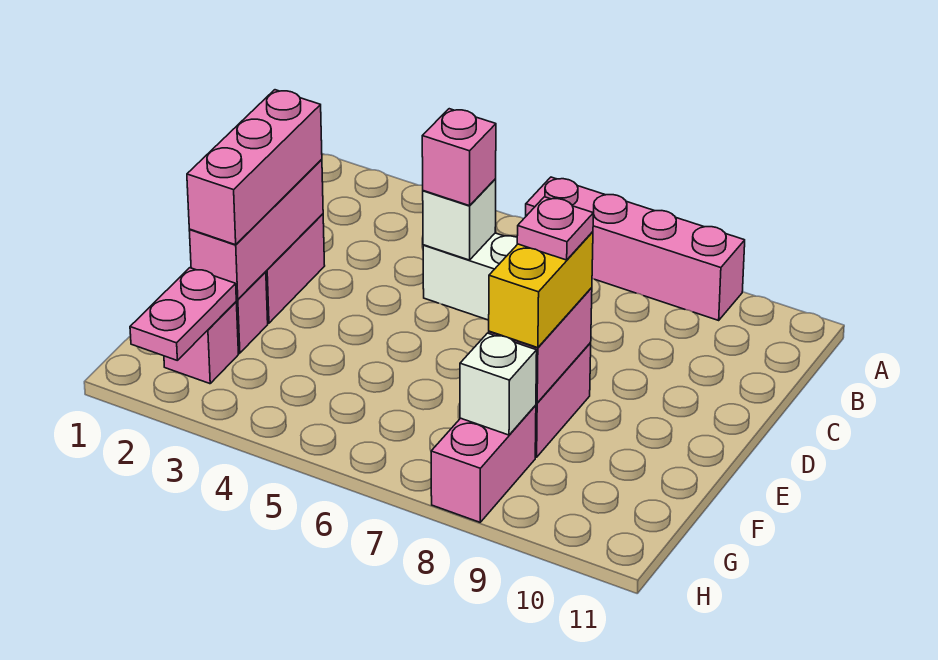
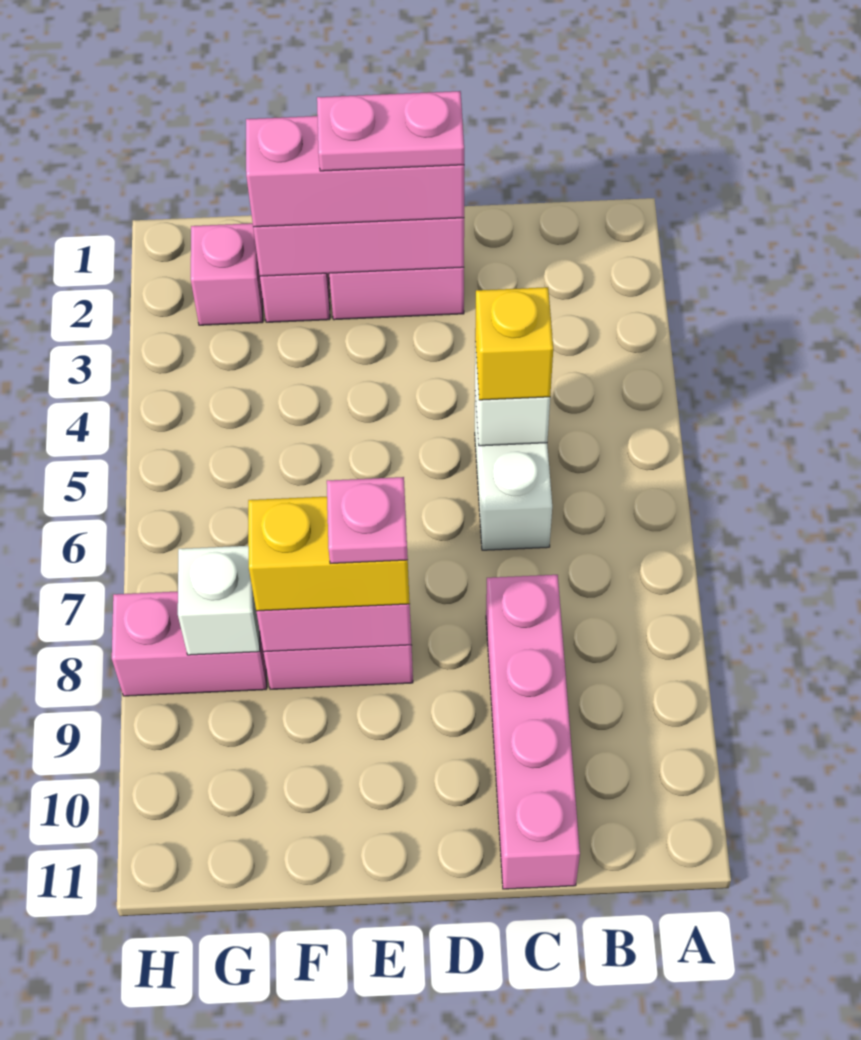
pink brick A6:A9 level 1 -> pink brick C8:C11 level 1
pink brick C5 level 3 -> yellow brick C5 level 3
pink plate G2:H2 level 2 -> pink plate D2:E2 level 4

